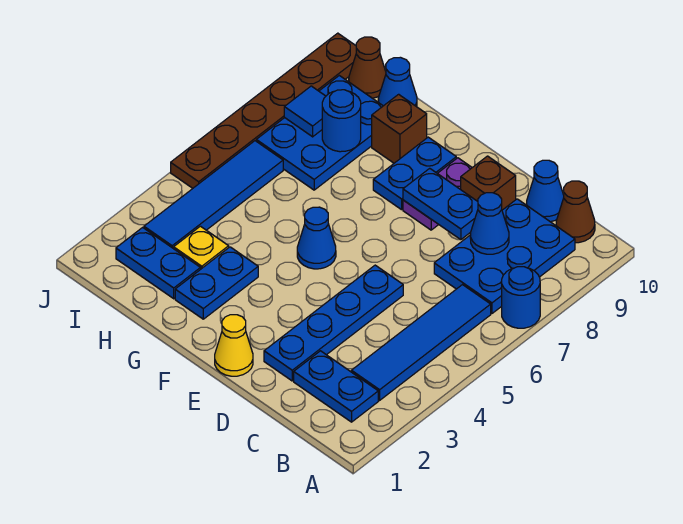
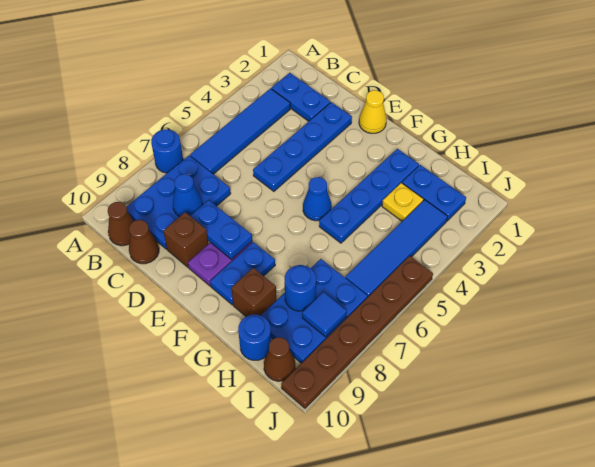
blue cone C10 level 1 -> brown cone C10 level 1
blue plate G2:G3 level 1 -> blue plate G2:G5 level 1
blue cone H10 level 1 -> blue round brick H10 level 1

